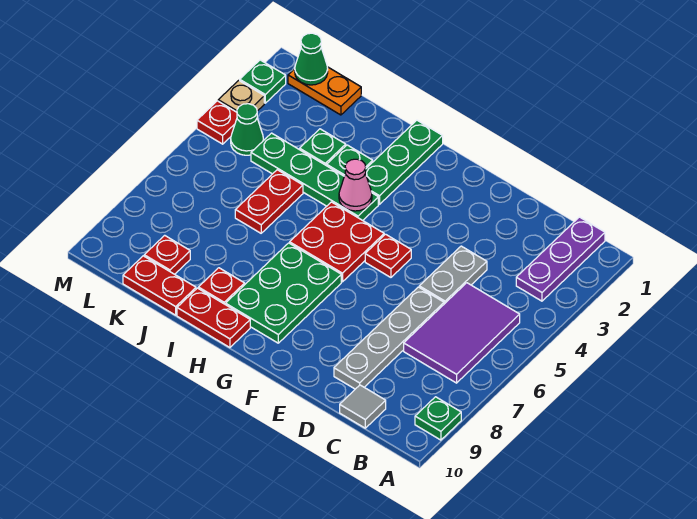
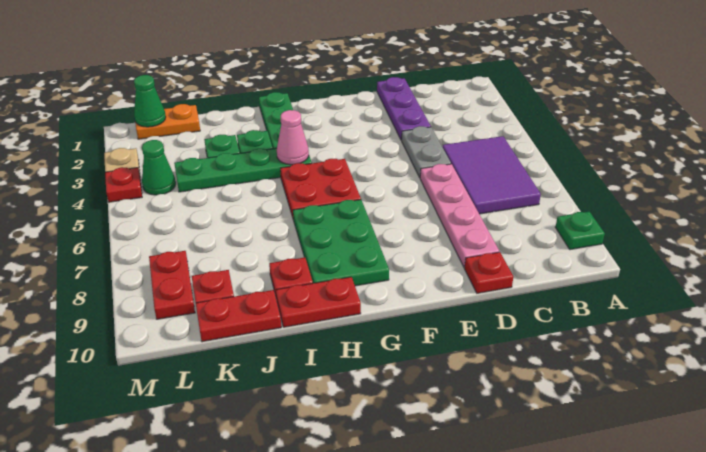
purple plate B1:B3 level 1 -> purple plate D1:D3 level 1
grey tile C10 level 1 -> none
grey plate D6:D9 level 1 -> pink plate D6:D9 level 1
red plate F5 level 1 -> red plate D10 level 1
red plate J5:J6 level 1 -> red plate L8:L9 level 1
green plate M2 level 1 -> none

